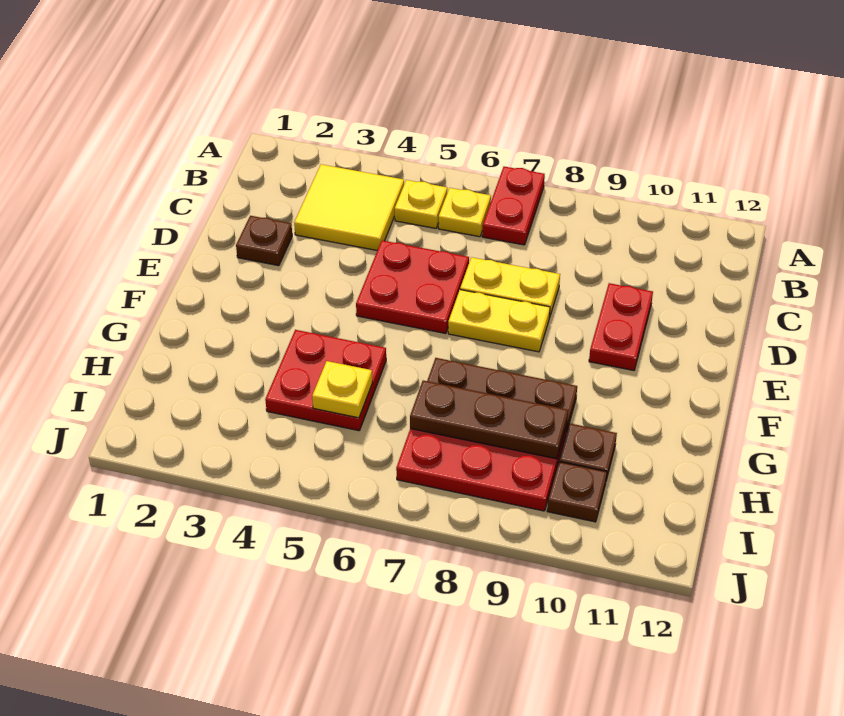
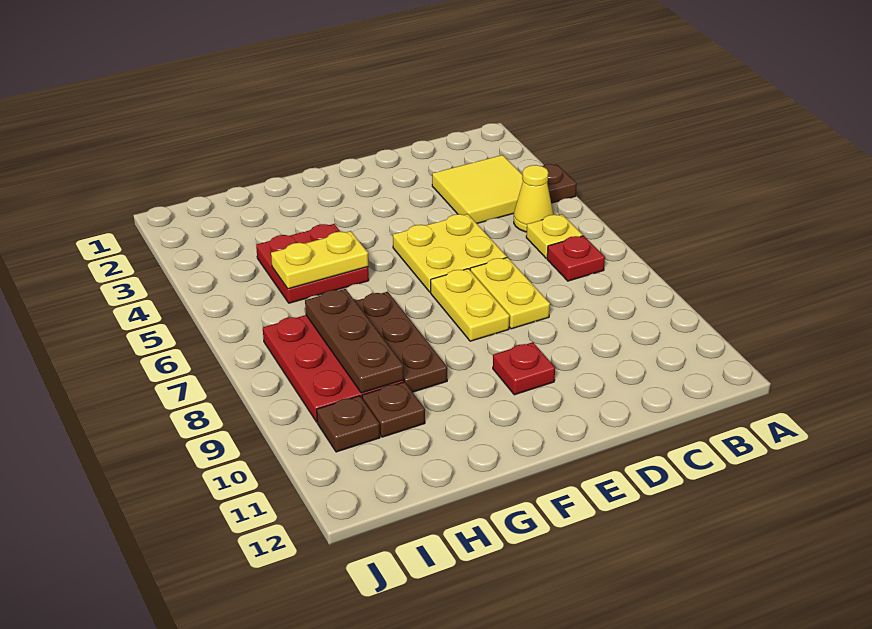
red plate A7:B7 level 1 -> red plate B7 level 1
yellow plate B5 level 1 -> yellow cone B5 level 1
brown plate D2 level 1 -> brown plate A4 level 1
red plate D5:E6 level 1 -> yellow plate D5:E6 level 1
red plate D10:E10 level 1 -> red plate E10 level 1
yellow plate H5 level 2 -> yellow plate G5:H5 level 2

